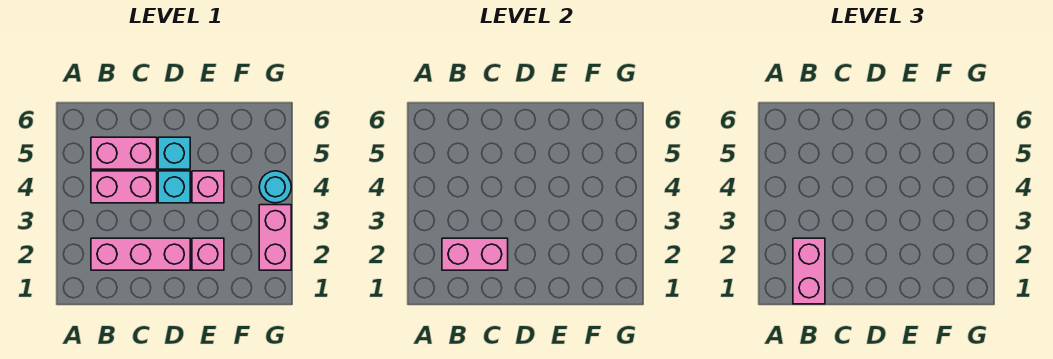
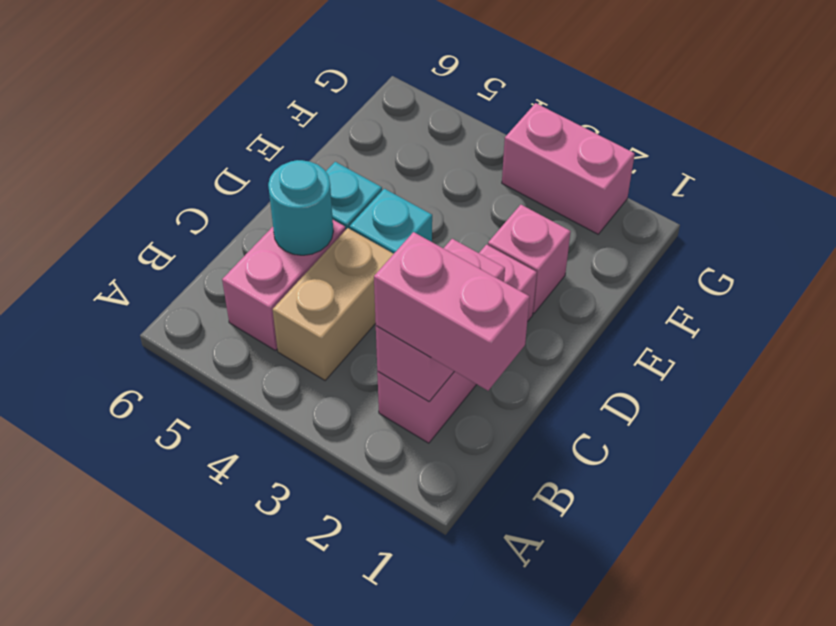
pink brick B4:C4 level 1 -> tan brick B4:C4 level 1
pink brick E4 level 1 -> none
cyan round brick G4 level 1 -> cyan round brick C5 level 2

